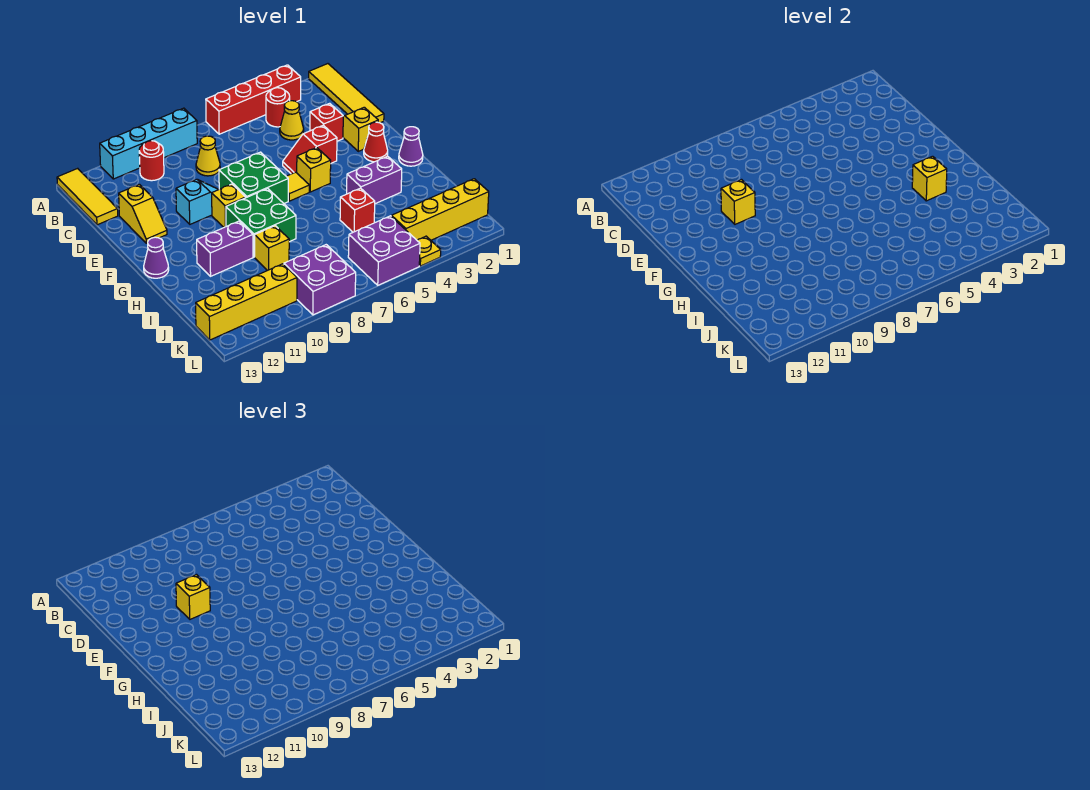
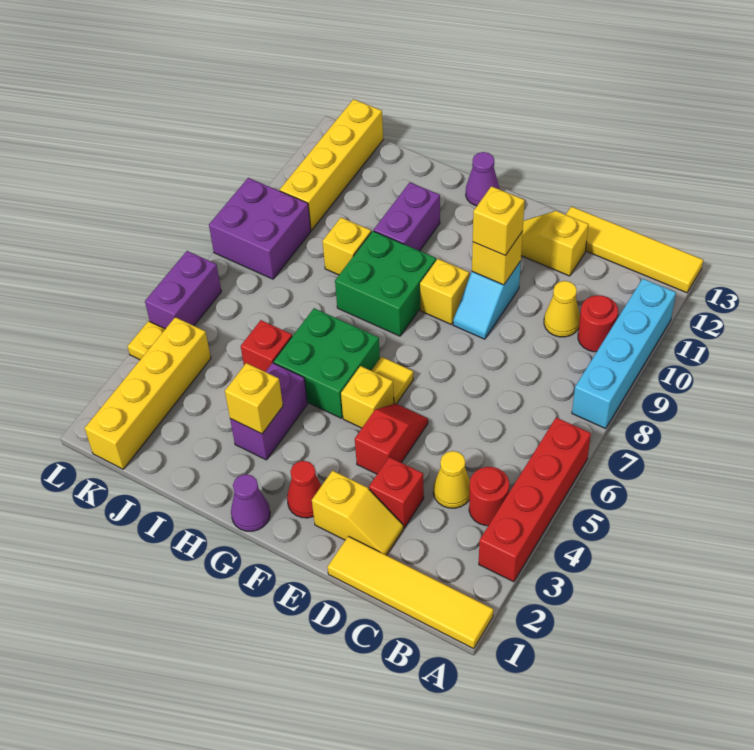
yellow tile A13:C13 level 1 -> yellow tile A13:D13 level 1
yellow cone C8 level 1 -> yellow cone C10 level 1
green brick E7:F8 level 1 -> green brick G5:H6 level 1
purple brick K5:L6 level 1 -> purple brick L5:L6 level 1

